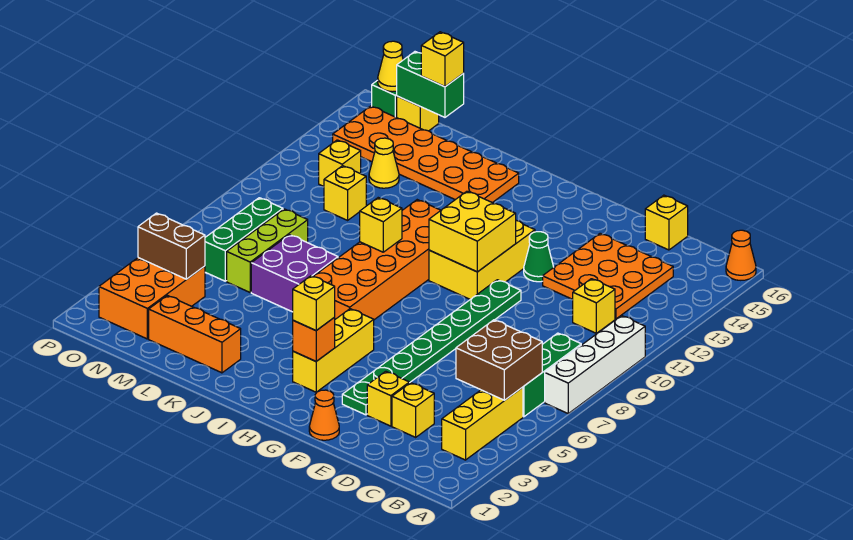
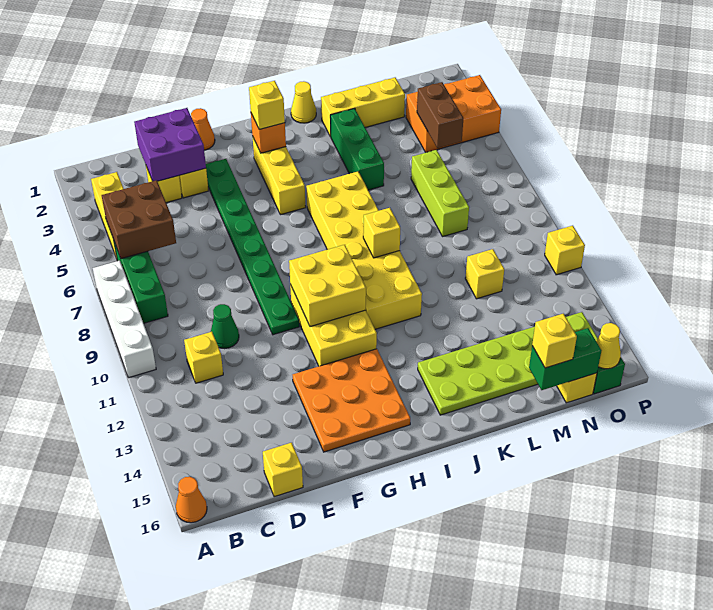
orange plate C12:E14 level 1 -> orange plate F13:H15 level 1
green cone F12 level 1 -> green cone D10 level 1
orange brick I6:J11 level 1 -> yellow brick I6:J11 level 1
orange plate J14:O15 level 1 -> lime plate J14:O15 level 1
orange brick K2:M2 level 1 -> yellow brick K2:M2 level 1
purple brick K6:L7 level 1 -> purple brick D2:E3 level 2
yellow cone M13 level 1 -> yellow cone J1 level 1
orange brick N2:O4 level 1 -> orange brick N3:P4 level 1
brown brick N4:O4 level 2 -> brown brick N4:N5 level 2
green brick N6:N8 level 1 -> green brick K3:K5 level 1
yellow brick N12 level 1 -> yellow brick P11 level 1

